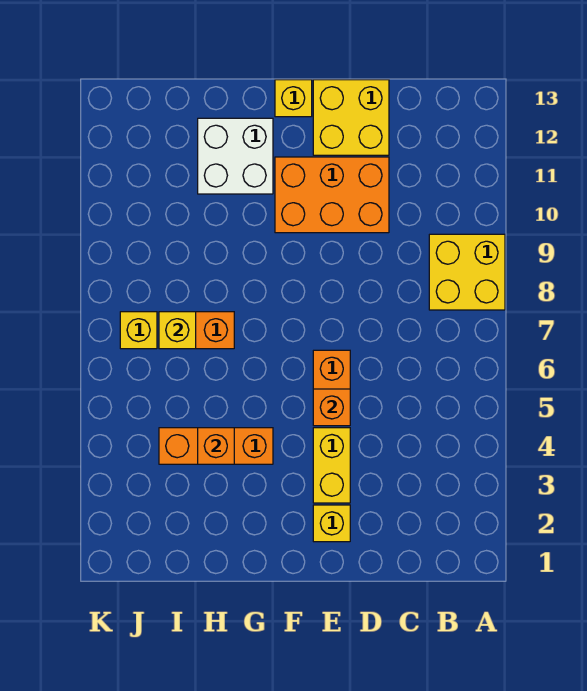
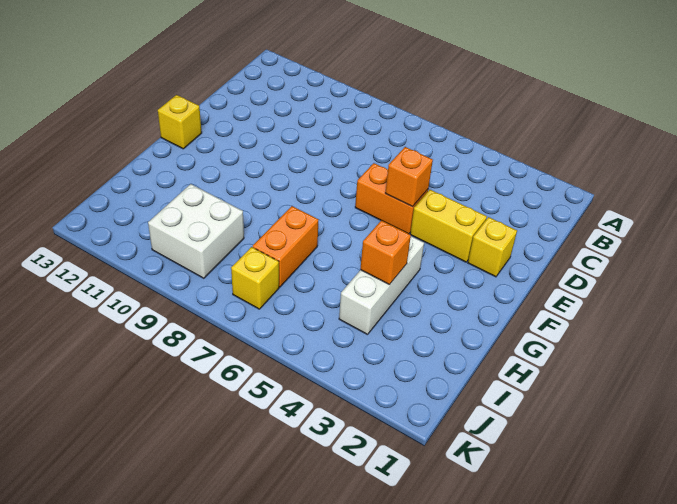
yellow brick A8:B9 level 1 -> none
orange brick D10:F11 level 1 -> none
yellow brick D12:E13 level 1 -> none
orange brick G4:I4 level 1 -> white brick G4:I4 level 1
white brick G11:H12 level 1 -> white brick I9:J10 level 1
yellow brick I7 level 2 -> none

